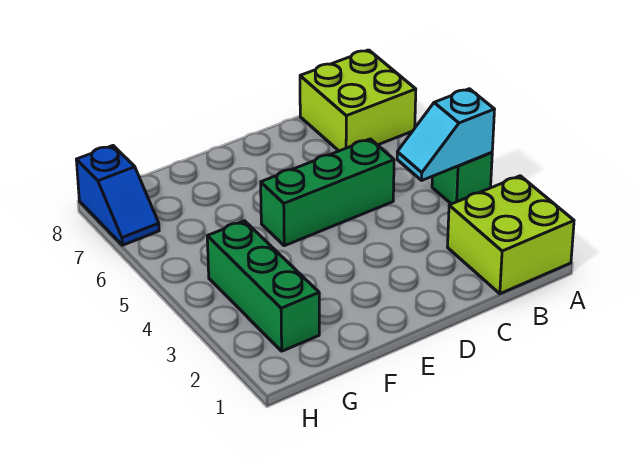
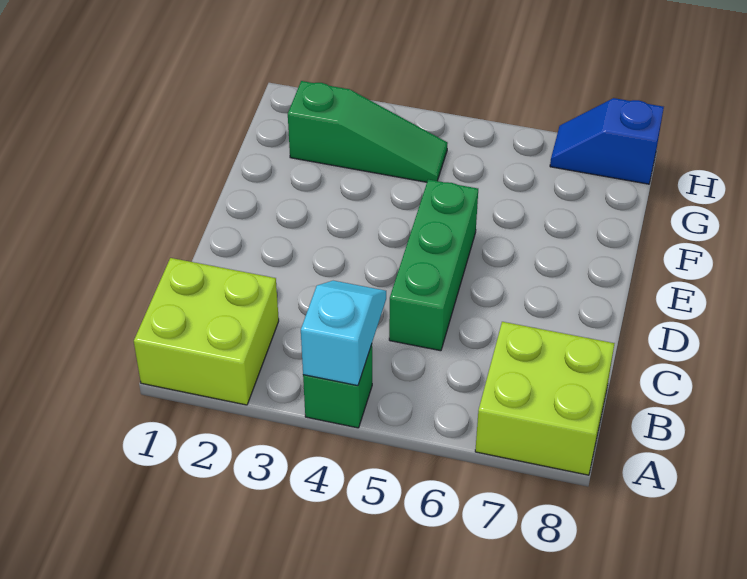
green brick G2:G4 level 1 -> green slope G2:G4 level 1 top 2

